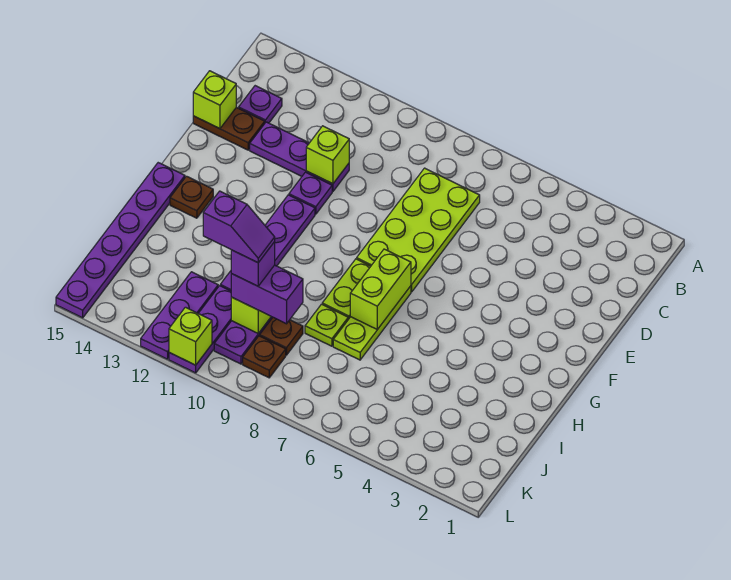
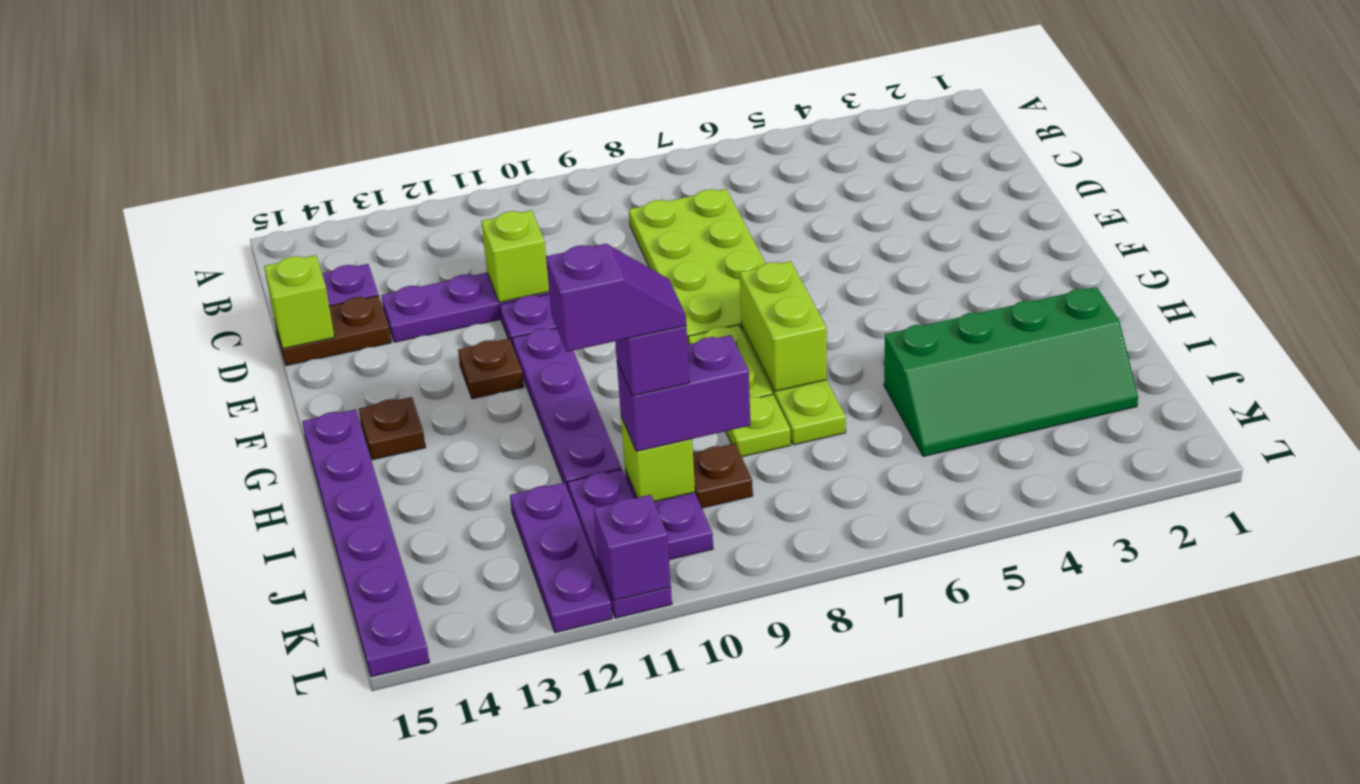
none -> green slope I2:J5 level 1 top I
brown plate K9 level 1 -> brown plate F12 level 1
lime brick L11 level 2 -> purple brick L11 level 2

